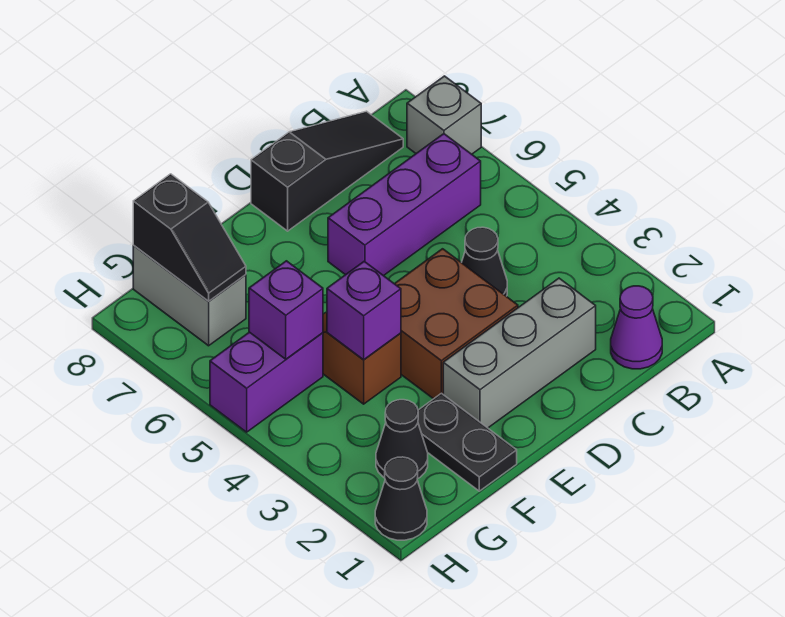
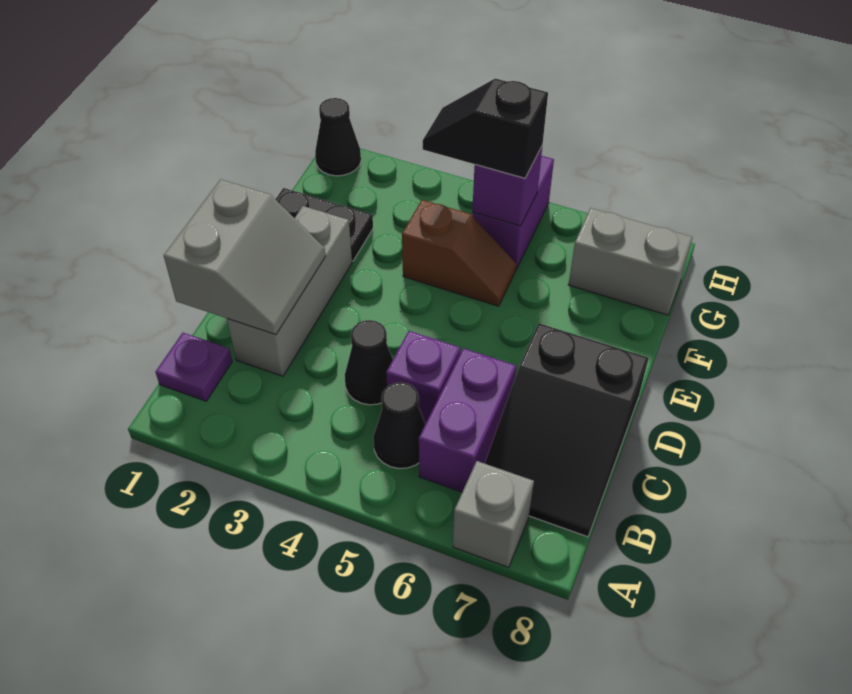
purple cone B1 level 1 -> purple plate B1 level 1
purple brick B6:D6 level 1 -> purple brick B6:C6 level 1
black slope B8:D8 level 1 top D -> black slope B7:D8 level 1 top D
none -> grey slope C1:D2 level 2 top 1
brown brick D3:E4 level 1 -> none
purple brick F4 level 2 -> purple brick C5 level 1
black cone G2 level 1 -> black cone B5 level 1
black slope G7:G8 level 2 top 8 -> black slope G4:G5 level 3 top 5

